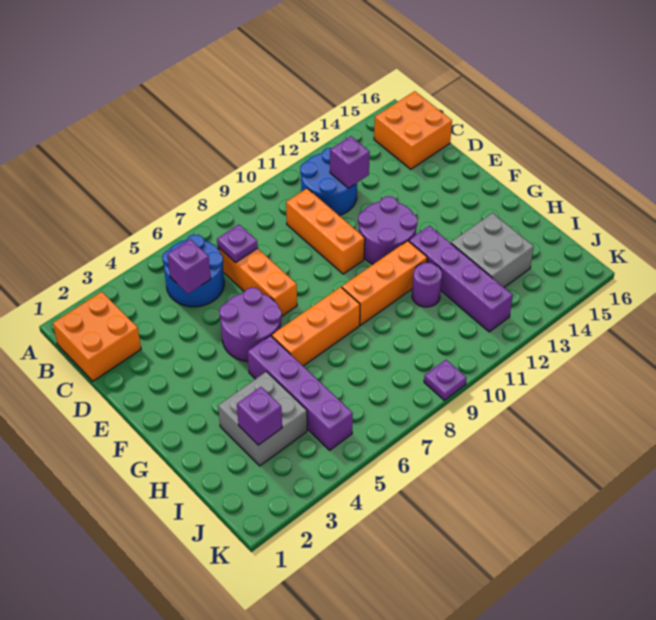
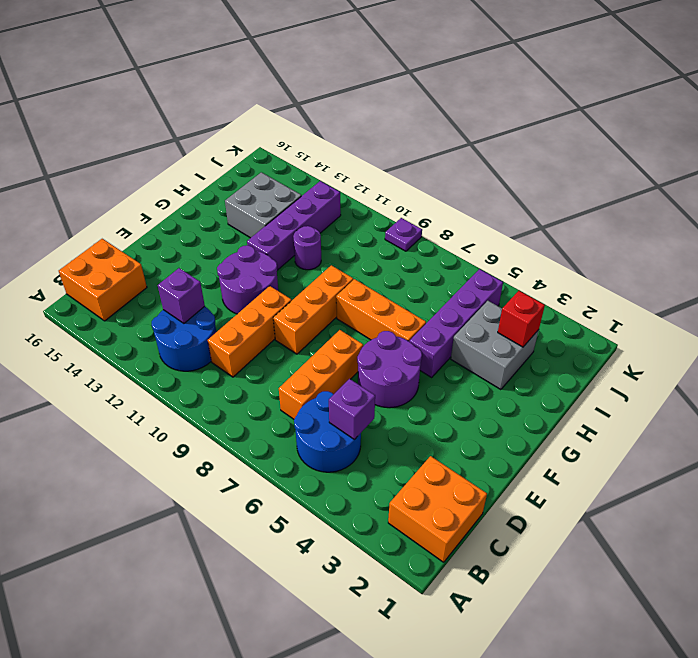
purple plate C7 level 2 -> none
orange brick G9:G11 level 1 -> orange brick E9:G9 level 1
purple brick I3 level 2 -> red brick I3 level 2

